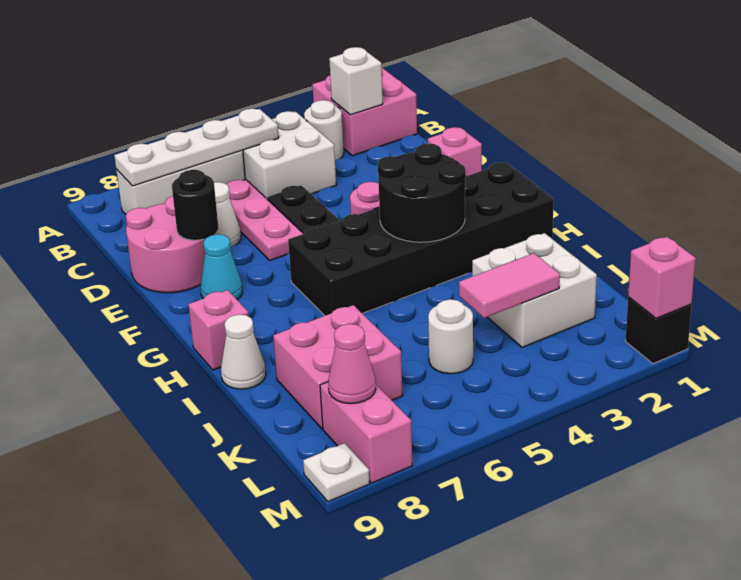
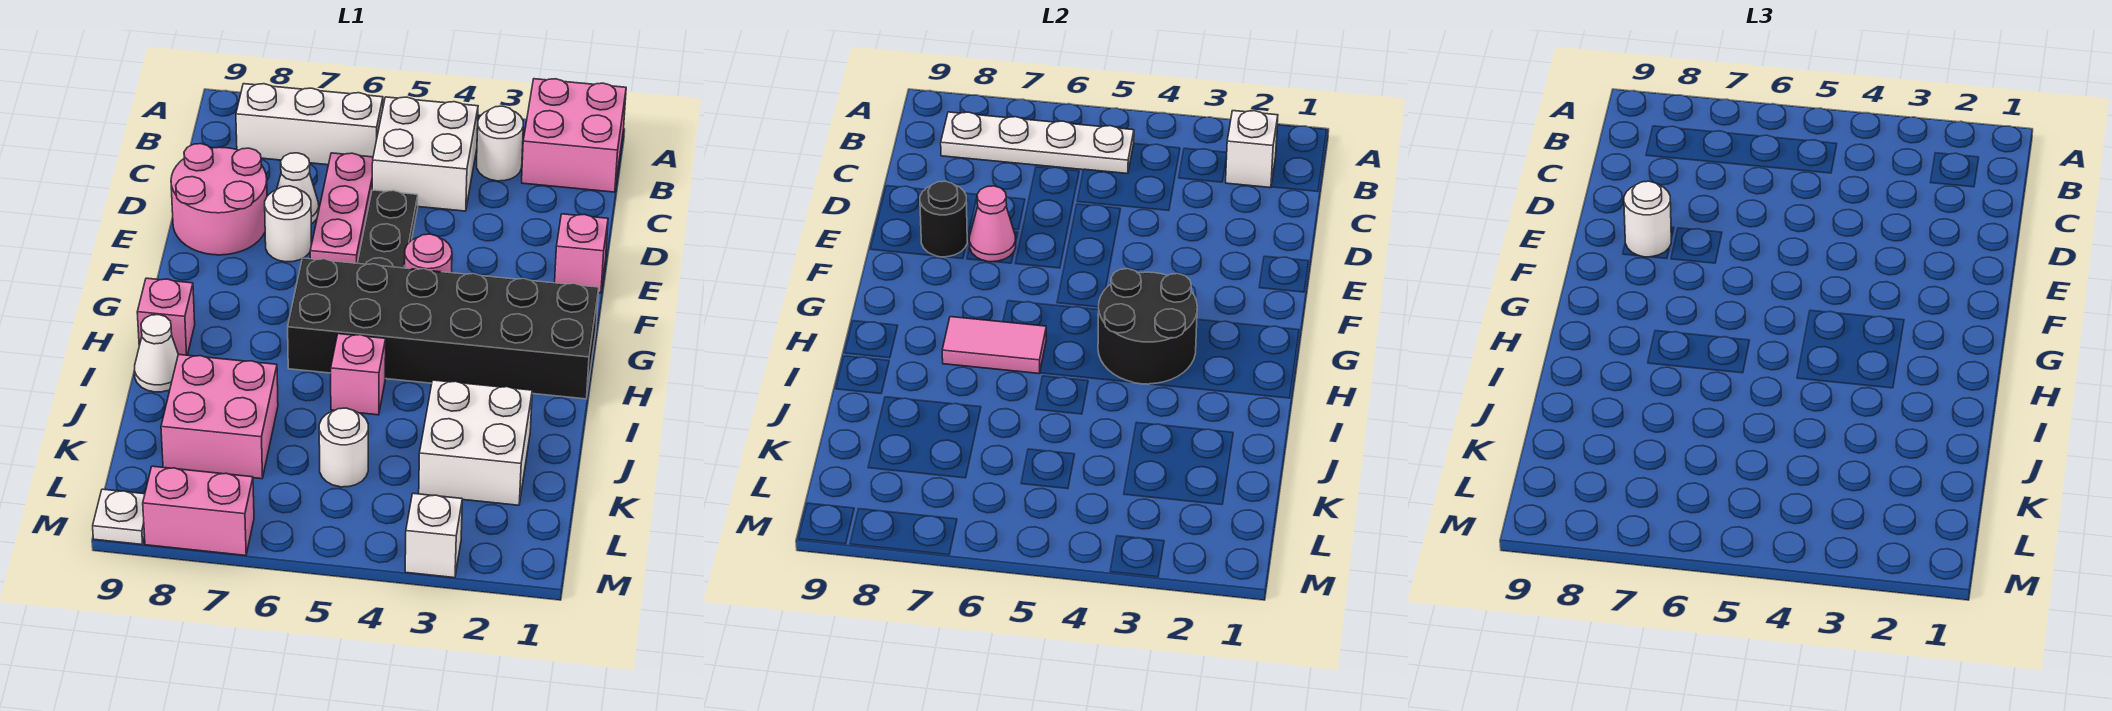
none -> white round brick E7 level 1
none -> white round brick E8 level 3
cyan cone F8 level 1 -> none
pink tile K3:K4 level 2 -> pink tile H6:H7 level 2
pink brick L8:M8 level 1 -> pink brick M7:M8 level 1
pink cone L8 level 2 -> pink cone E7 level 2
black brick M1 level 1 -> none
pink brick M1 level 2 -> pink brick I5 level 1
none -> white brick M3 level 1

